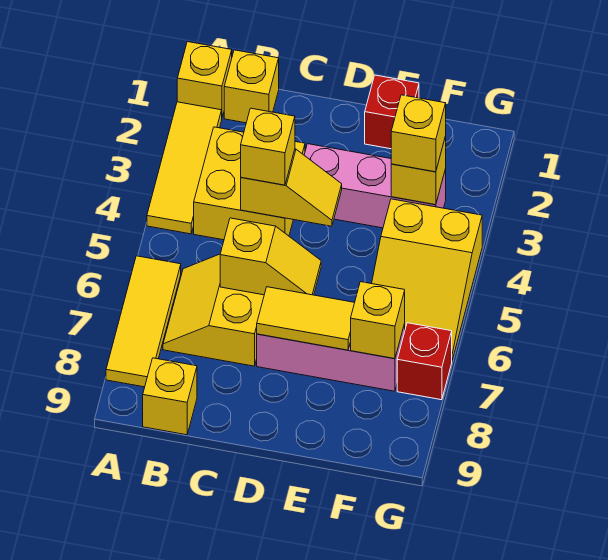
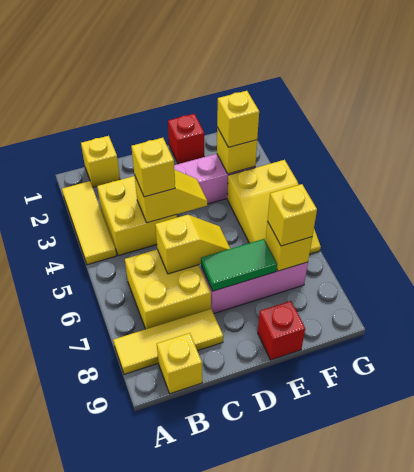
yellow brick A1 level 1 -> yellow brick F7 level 3
yellow tile A6:A8 level 1 -> yellow tile A8:C8 level 1
yellow slope B6:C7 level 1 top C -> yellow brick B6:C7 level 1
yellow tile D7:E7 level 2 -> green tile D7:E7 level 2
red brick G7 level 1 -> red brick E9 level 1

